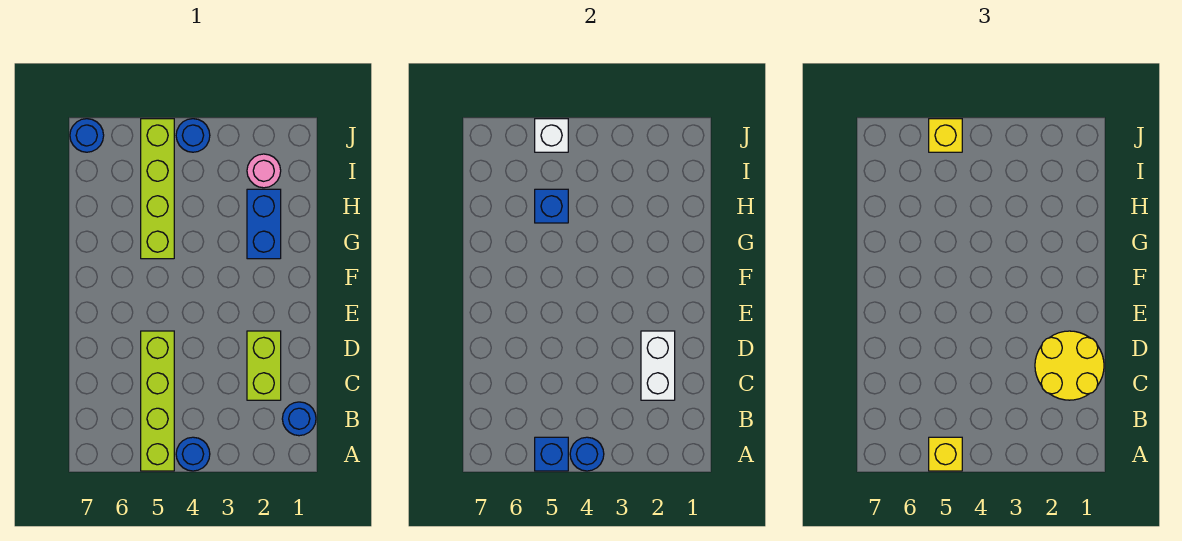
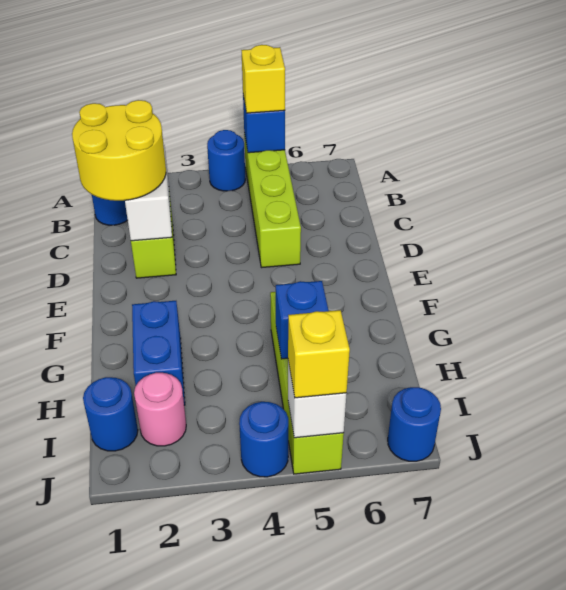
blue round brick A4 level 2 -> blue round brick I1 level 1

